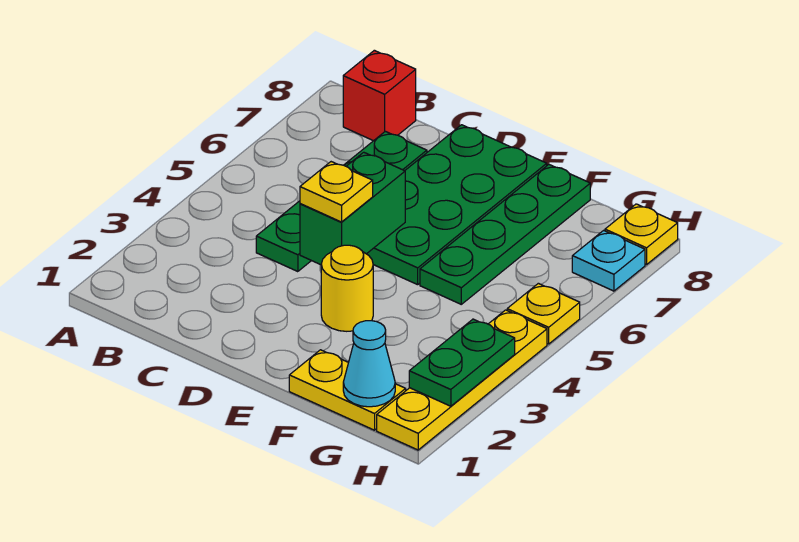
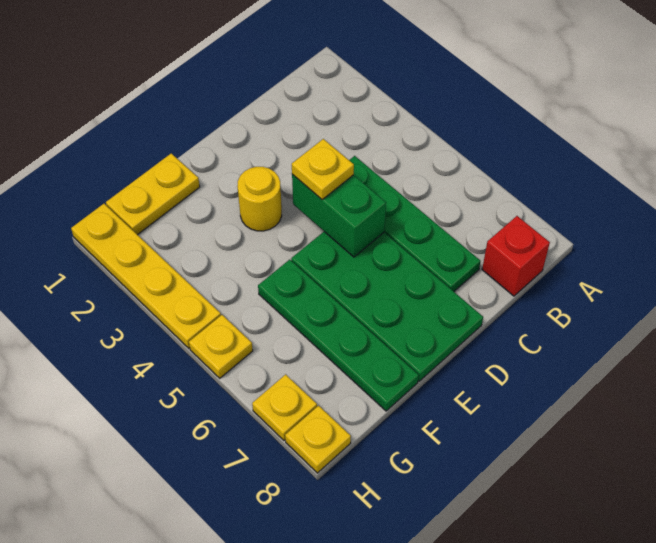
cyan cone G1 level 2 -> none
green plate H2:H3 level 2 -> none
cyan plate H7 level 1 -> yellow plate H7 level 1

